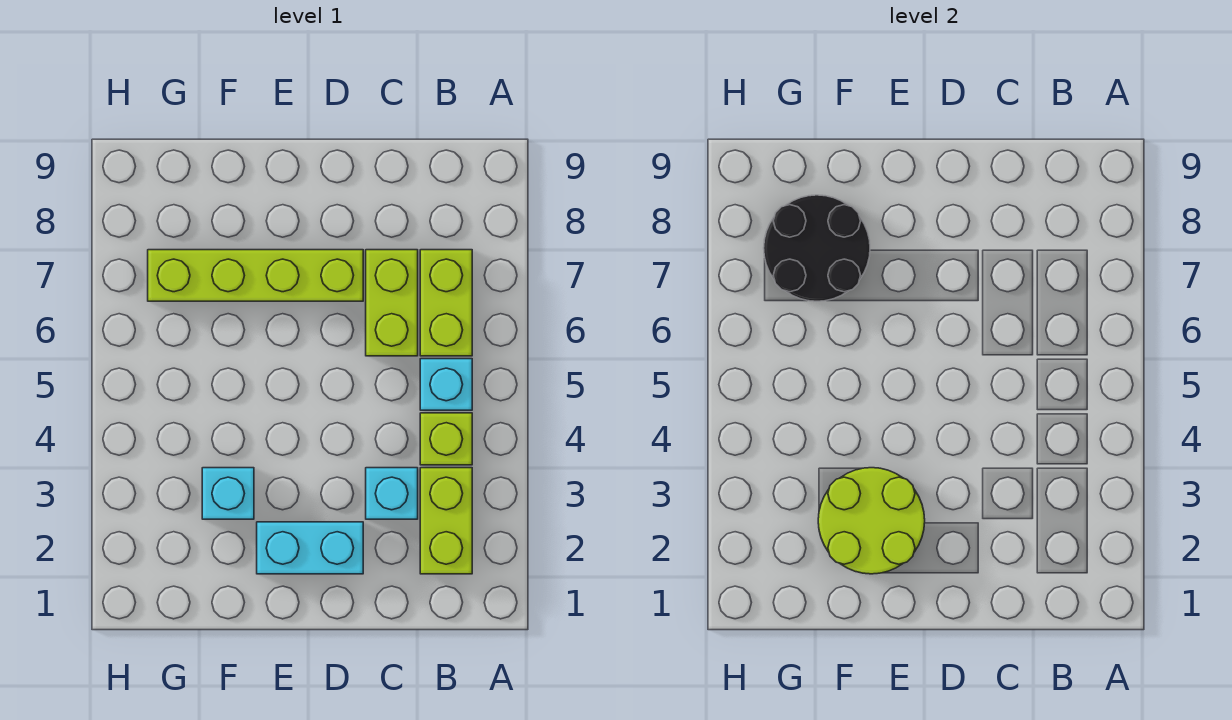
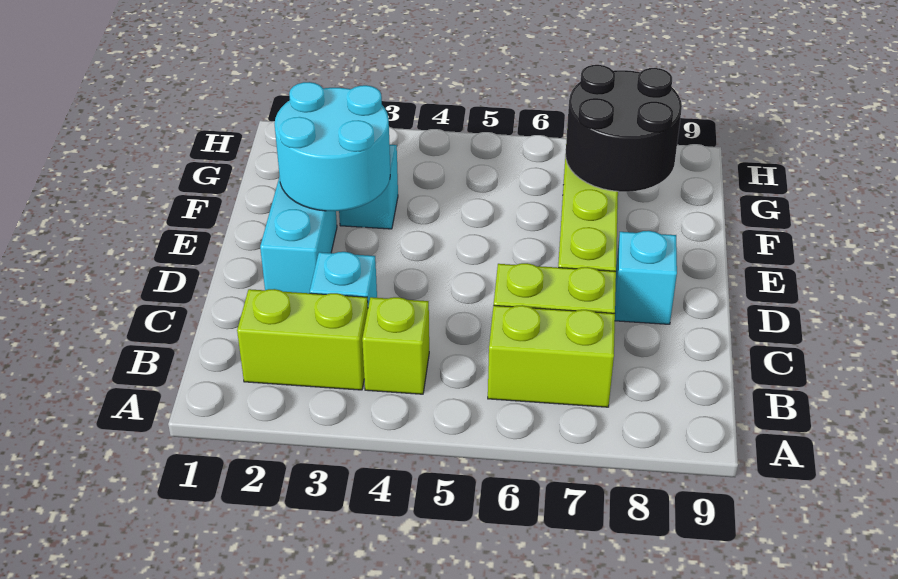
cyan brick B5 level 1 -> cyan brick D8 level 1
lime round brick E2:F3 level 2 -> cyan round brick E2:F3 level 2

